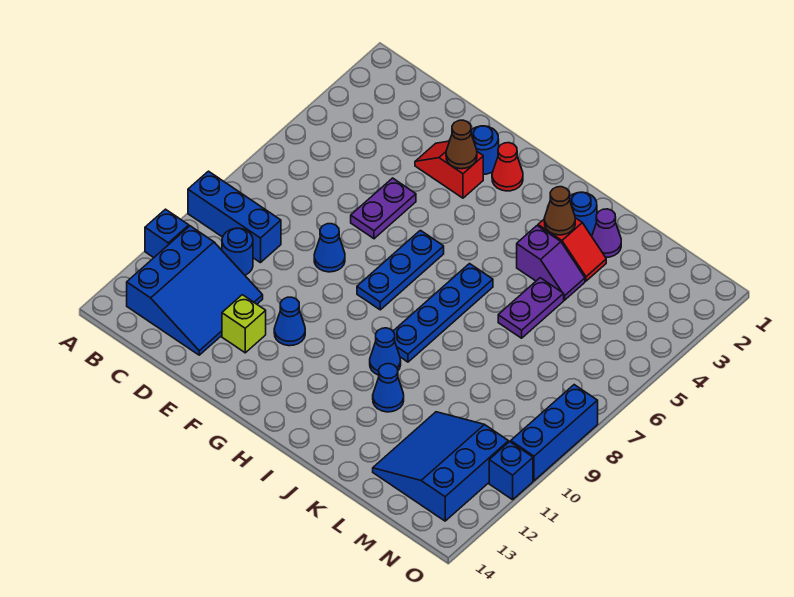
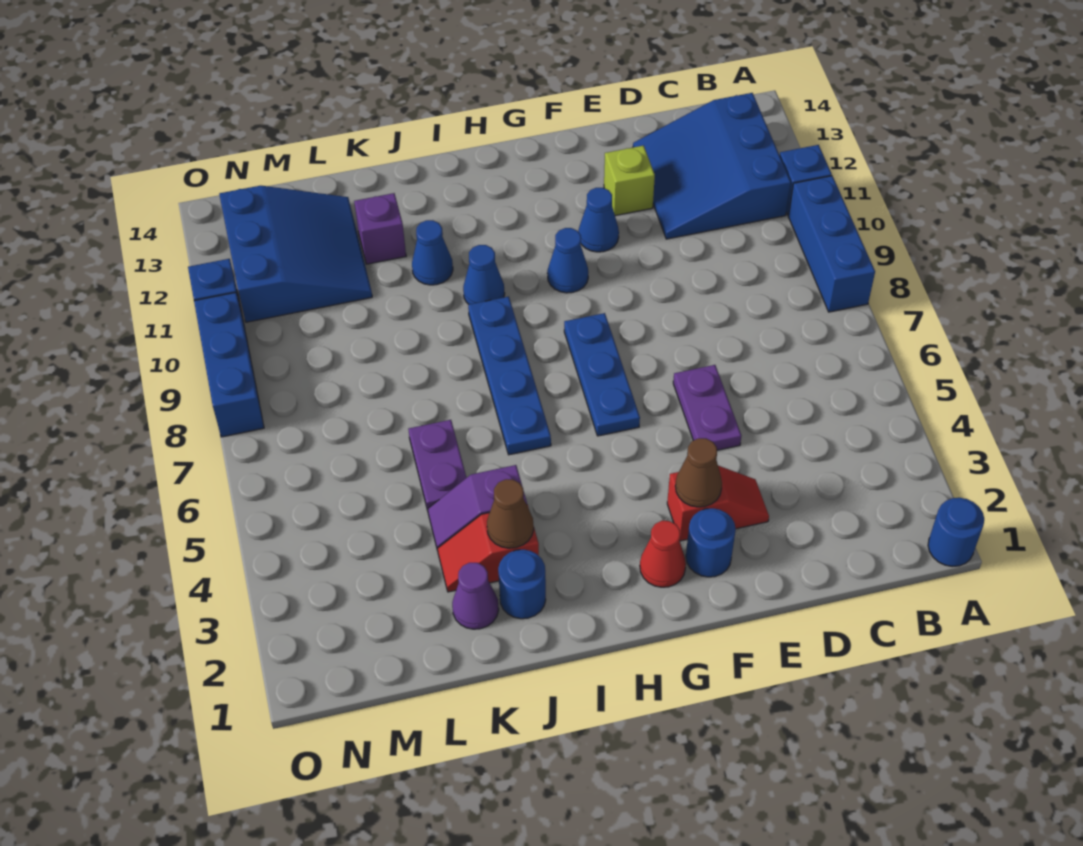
blue brick A9:C9 level 1 -> blue brick A8:A10 level 1
blue round brick C10 level 1 -> blue round brick A1 level 1
blue cone E8 level 1 -> blue cone G10 level 1
none -> purple brick K12 level 1

